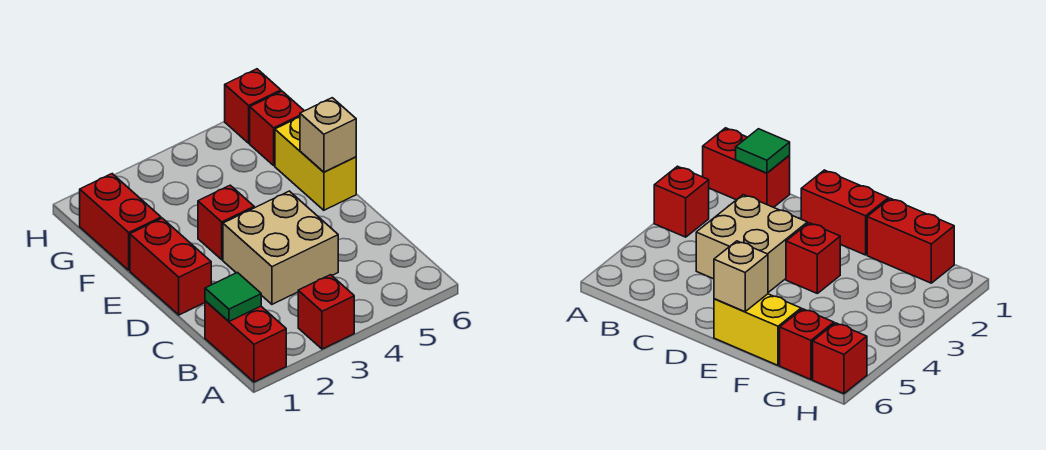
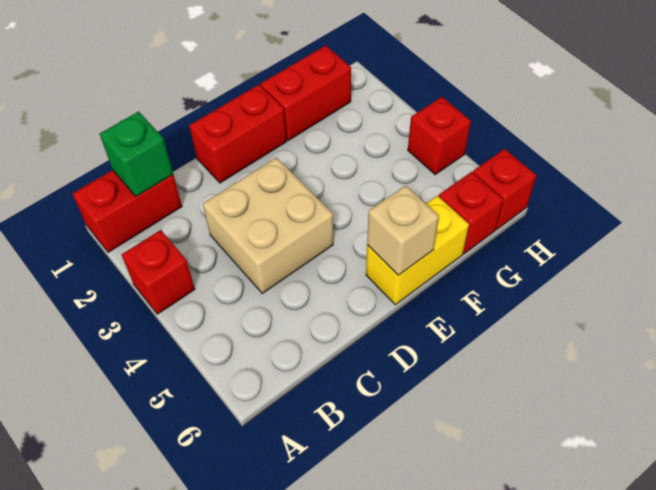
green tile B1 level 2 -> green brick B1 level 2
red brick E3 level 1 -> red brick H4 level 1

